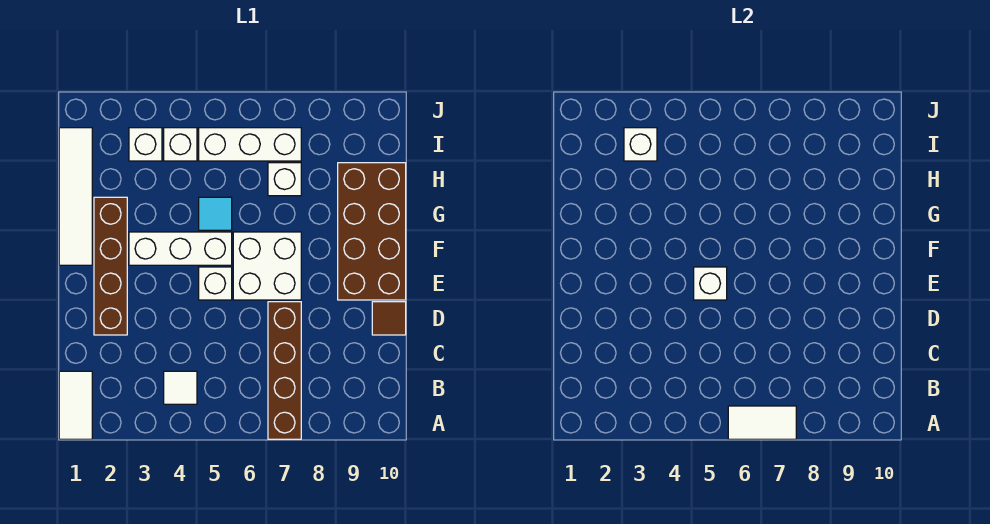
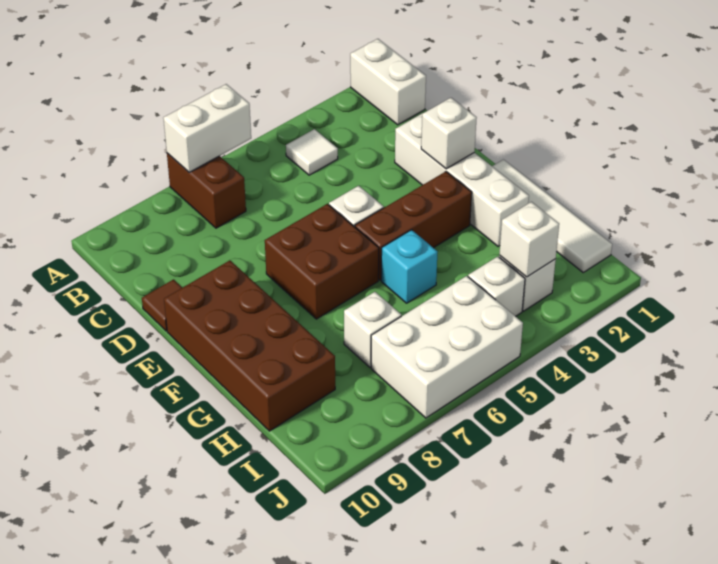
white tile A1:B1 level 1 -> white brick A1:B1 level 1
white tile A6:A7 level 2 -> white brick A6:A7 level 2
brown brick A7:D7 level 1 -> brown brick A7:B7 level 1
brown brick D2:G2 level 1 -> white brick D2:G2 level 1
white brick E5 level 2 -> white brick E2 level 2
white brick E6:F7 level 1 -> brown brick E6:F7 level 1
white brick F3:F5 level 1 -> brown brick F3:F5 level 1
cyan tile G5 level 1 -> cyan brick G5 level 1
white brick I5:I7 level 1 -> white brick I5:J7 level 1

